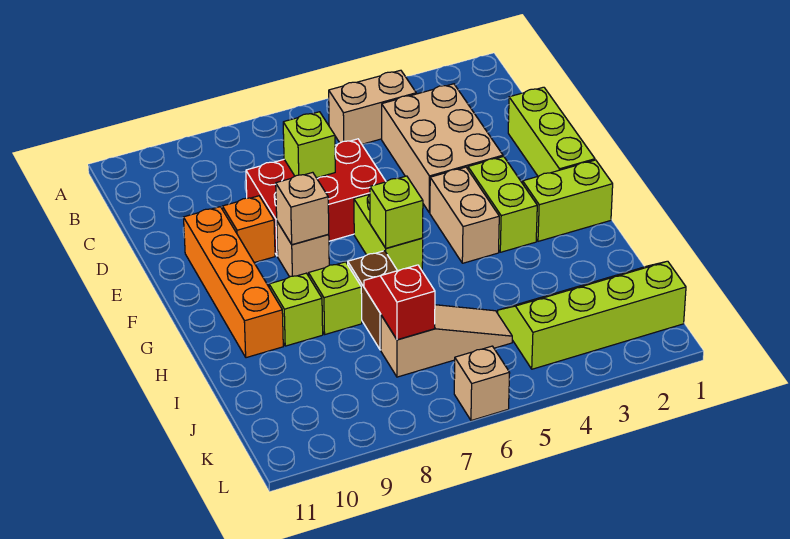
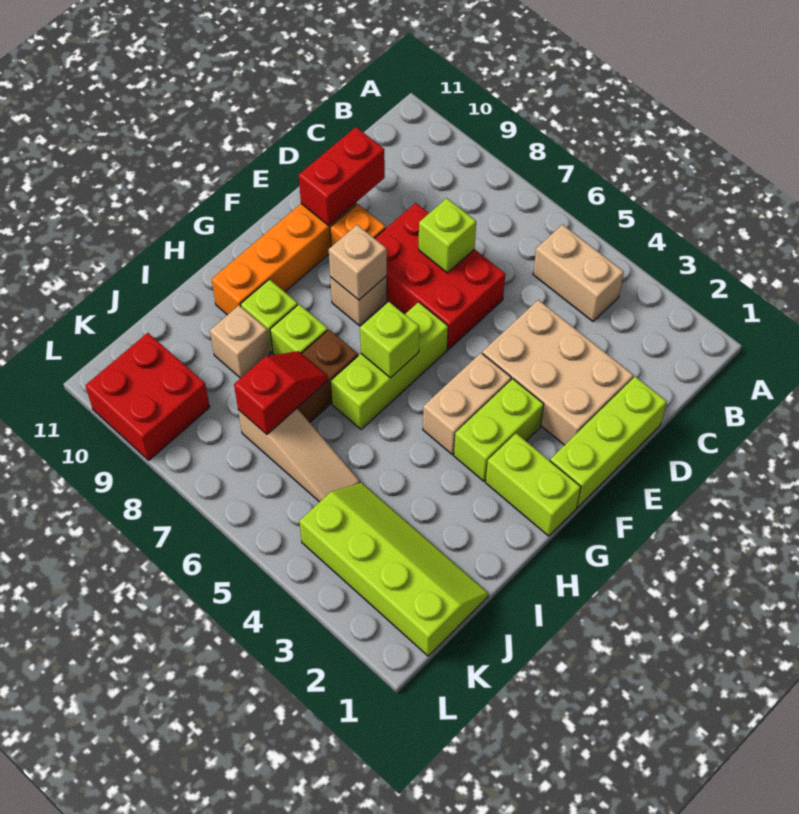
tan brick C3:E4 level 1 -> tan brick D2:E4 level 1
none -> red brick D10:E10 level 2
lime brick F6:G6 level 1 -> lime brick F6:H6 level 1
none -> red brick K9:L10 level 1
tan brick L6 level 1 -> tan brick I9 level 1

